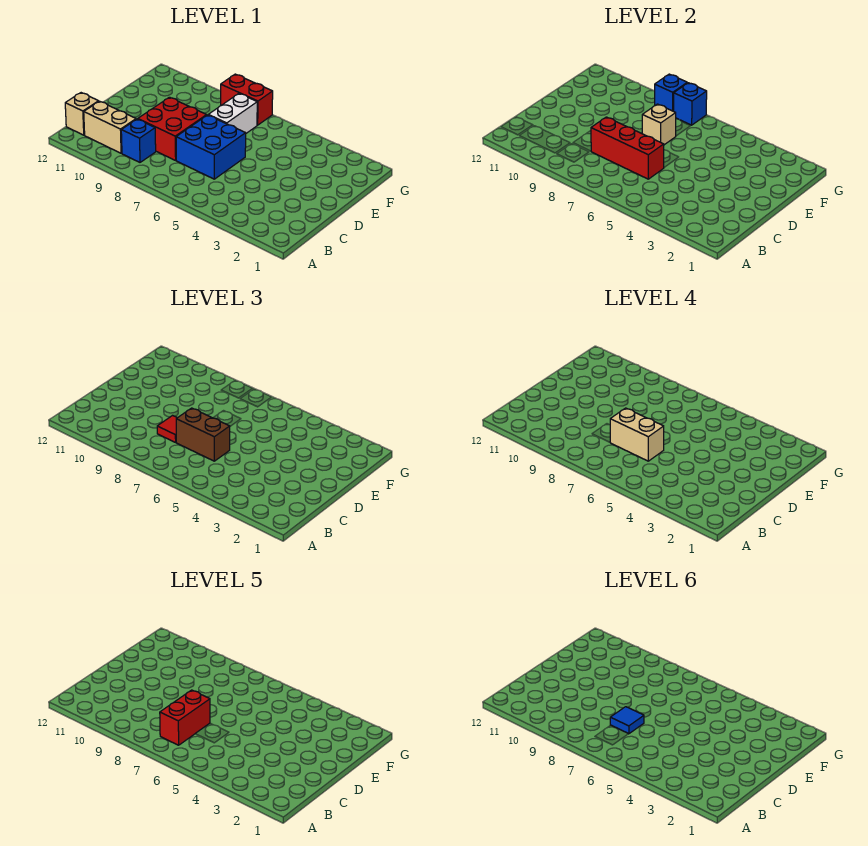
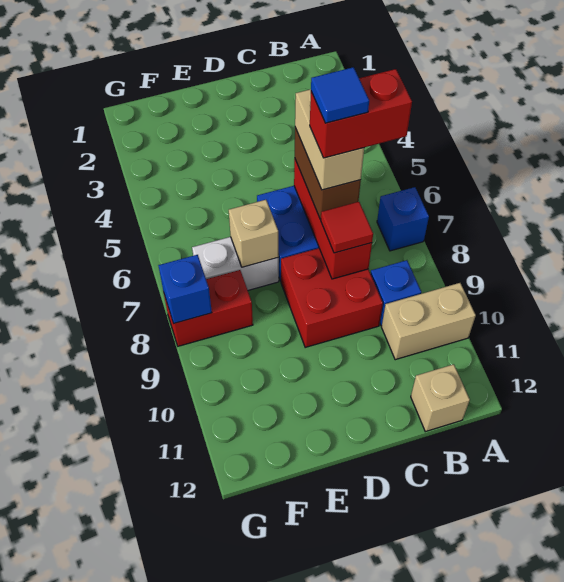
tan brick B10:B11 level 1 -> tan brick A10:B10 level 1
red brick G7:G8 level 1 -> red brick F8:G8 level 1
blue brick G7 level 2 -> blue brick A7 level 1

